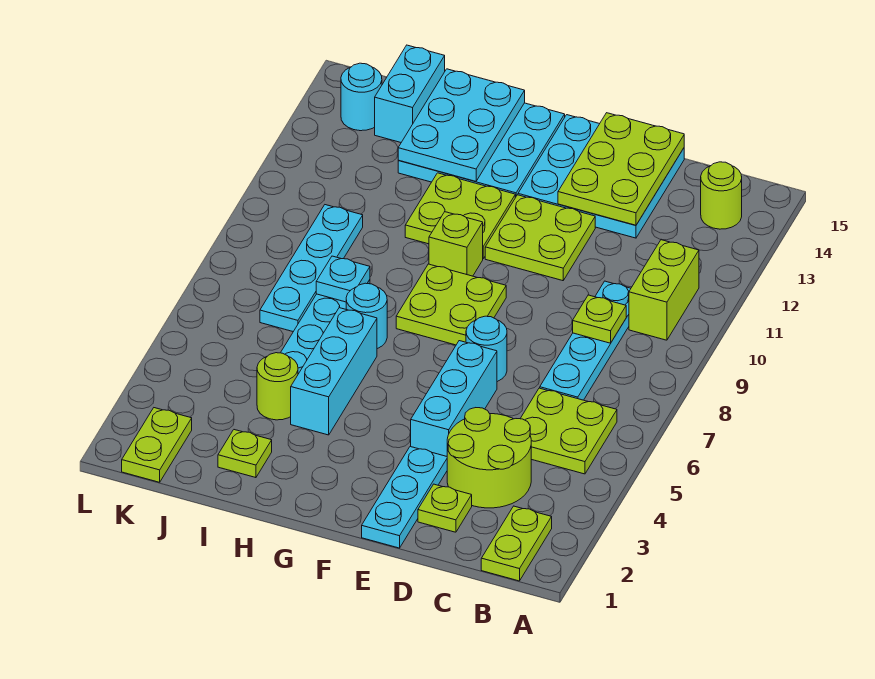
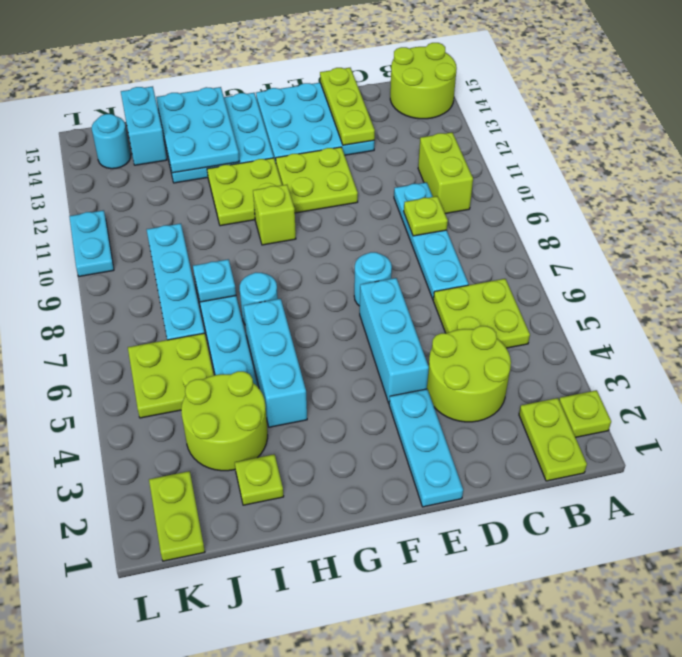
lime round brick B14 level 1 -> lime round brick A14:B15 level 1
lime plate D2 level 1 -> lime plate A2 level 1
lime plate D13:E15 level 2 -> lime plate D13:D15 level 2
lime plate F8:G9 level 1 -> lime plate J5:K6 level 1
lime round brick I4 level 1 -> lime round brick I3:J4 level 1
none -> cyan plate L10:L11 level 1

